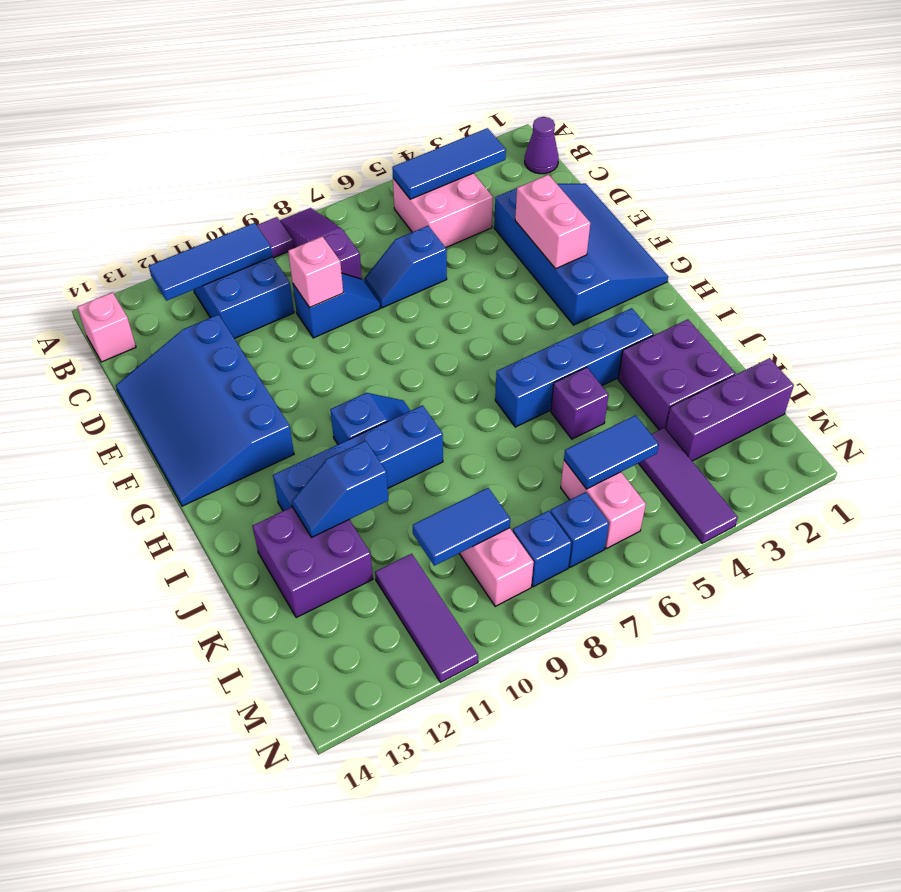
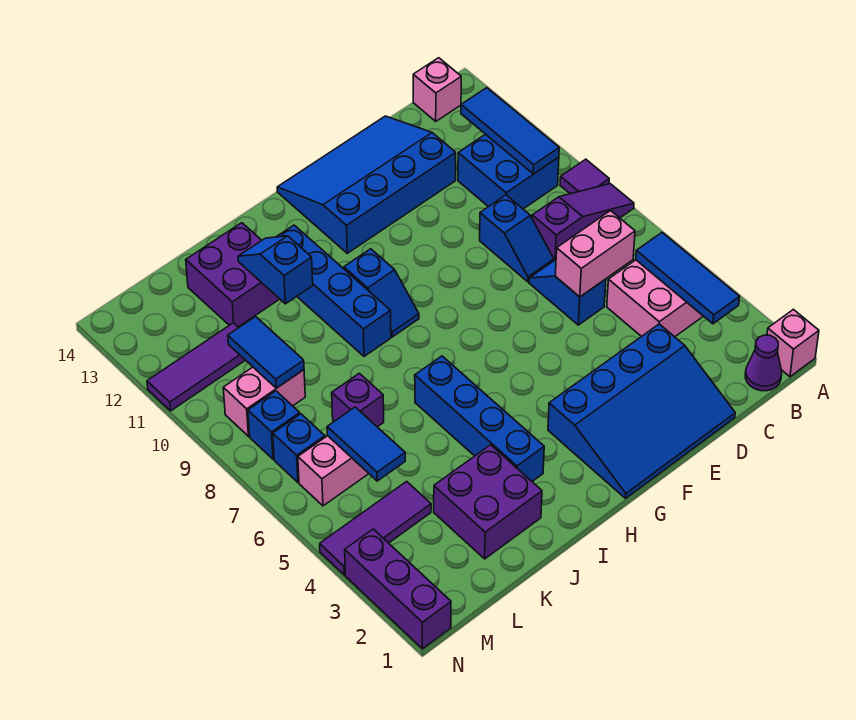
pink brick D9 level 2 -> pink brick A1 level 1
pink brick E3:F3 level 2 -> pink brick C6:D6 level 2
purple brick J5 level 1 -> purple brick K7 level 1
purple brick L1:L3 level 1 -> purple brick N1:N3 level 1

